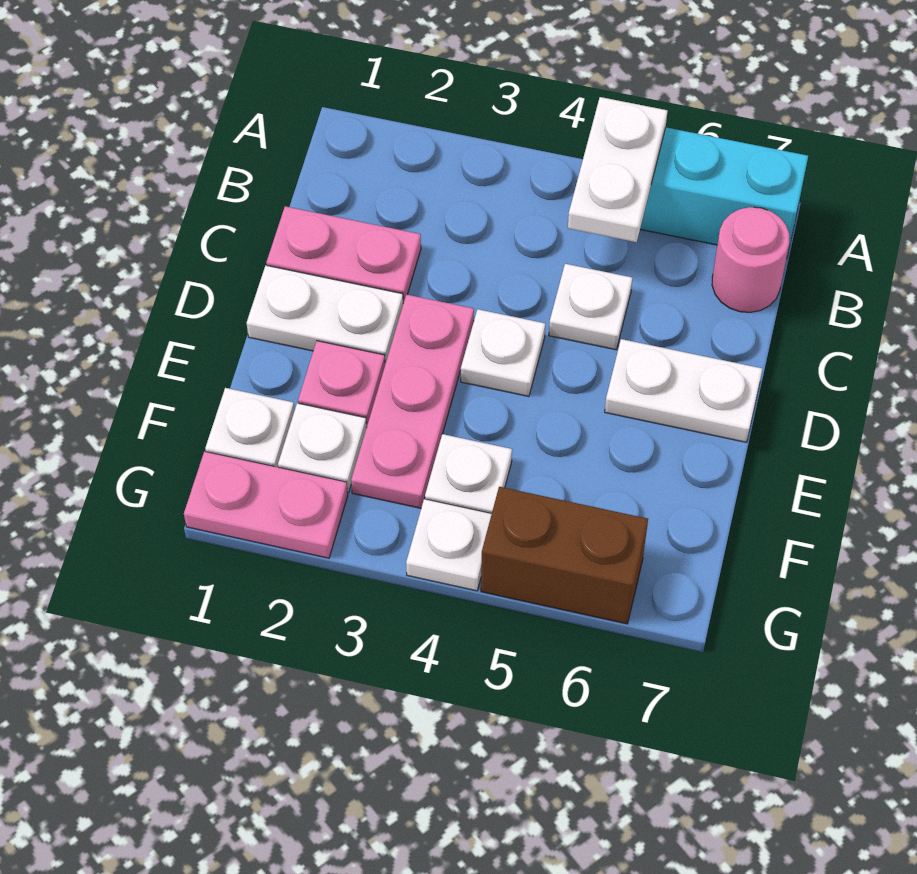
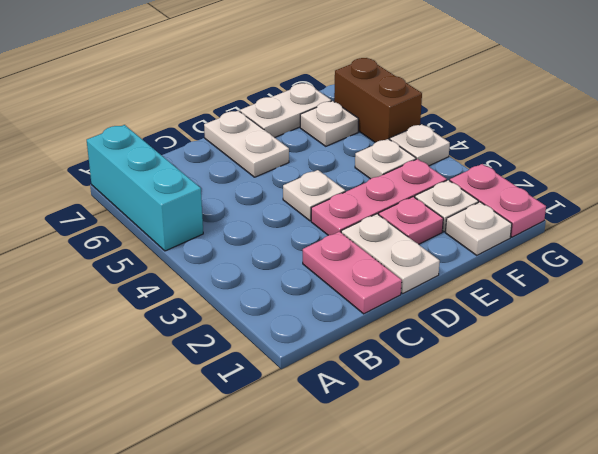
white plate A5:B5 level 2 -> white plate E7:F7 level 1
pink round brick B7 level 1 -> none
white plate C5 level 1 -> white plate F6 level 1

